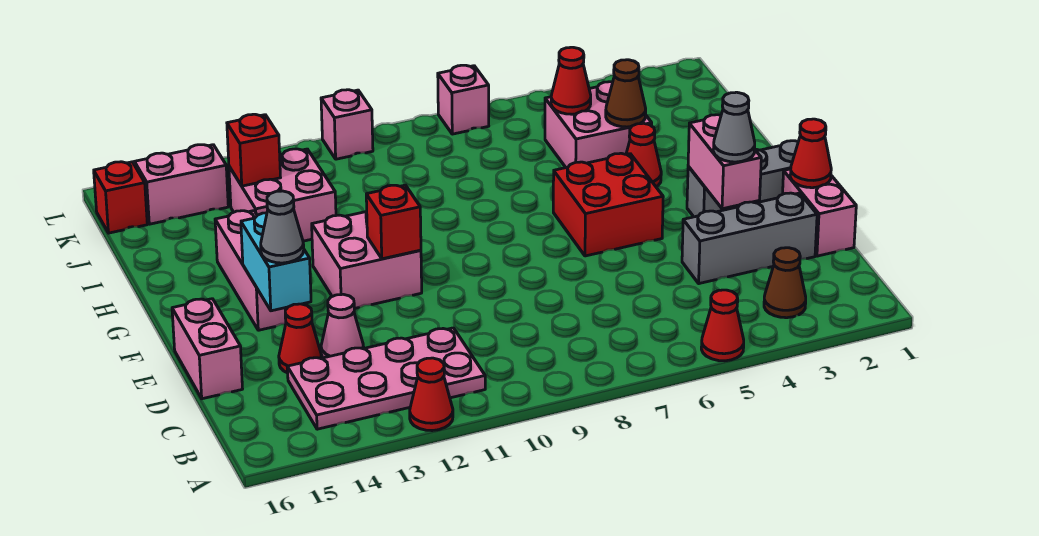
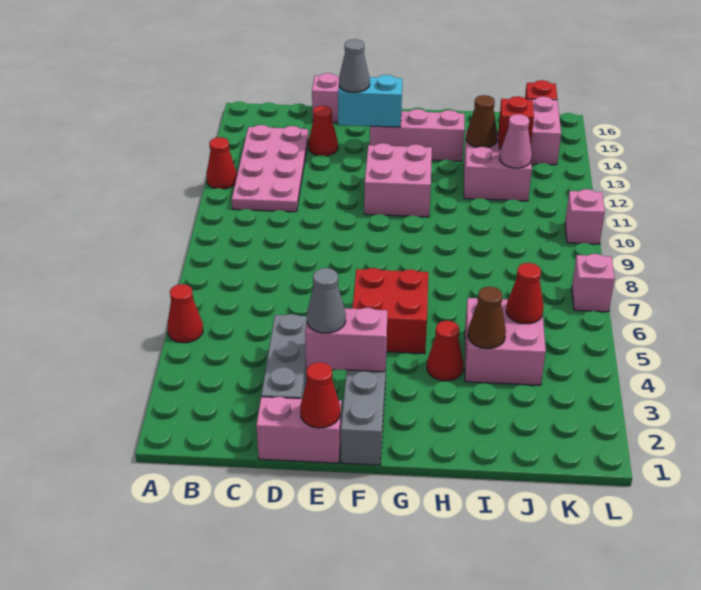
brown cone B3 level 1 -> brown cone I13 level 2
pink cone D13 level 1 -> pink cone J12 level 2
red brick F11 level 2 -> none

